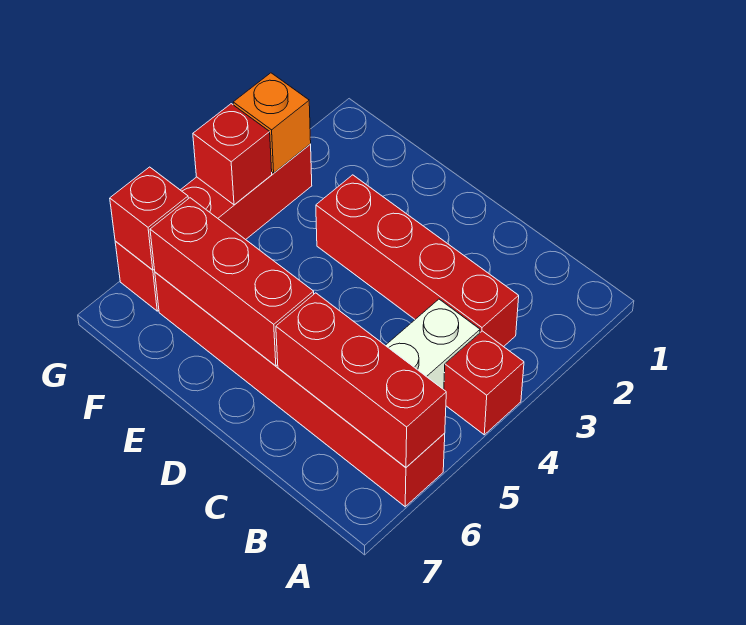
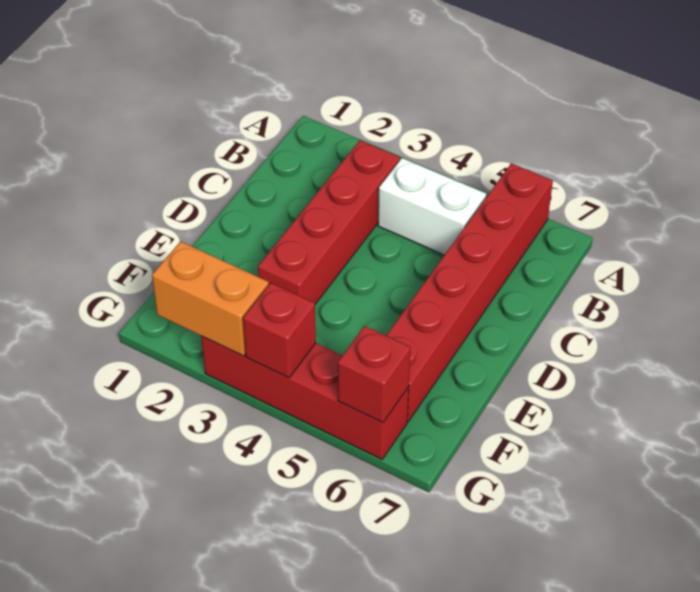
red brick A4 level 1 -> none
red brick A6:C6 level 2 -> none
red brick D6:F6 level 2 -> none
orange brick G3 level 2 -> orange brick G2:G3 level 2

